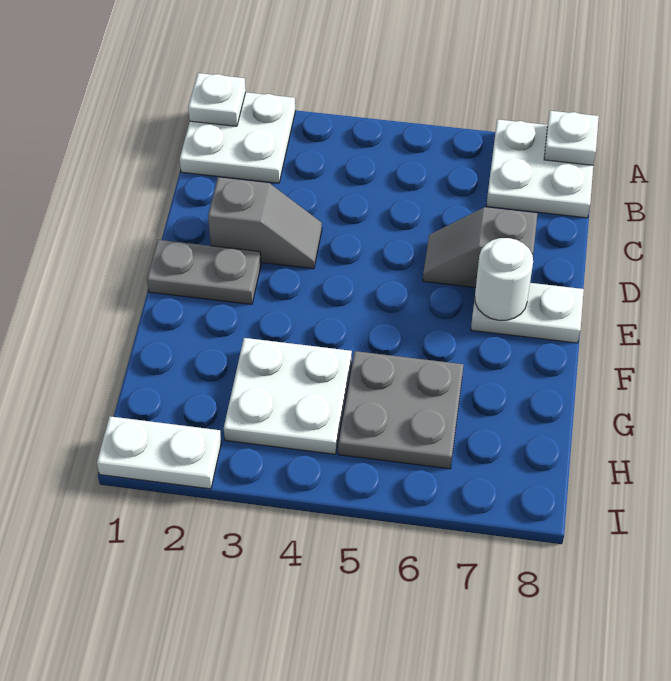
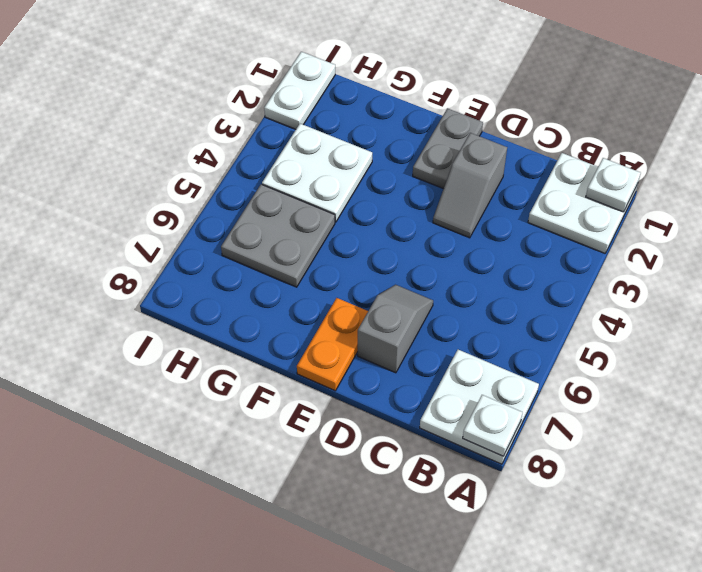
white plate E7:E8 level 1 -> orange plate E7:E8 level 1
white round brick E7 level 2 -> none

